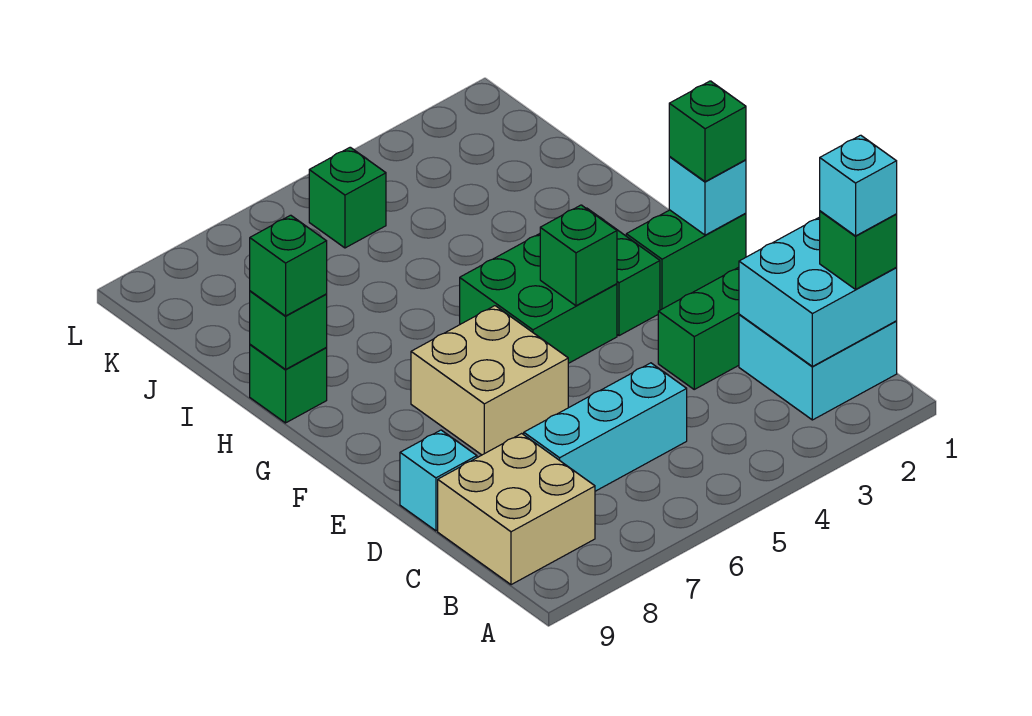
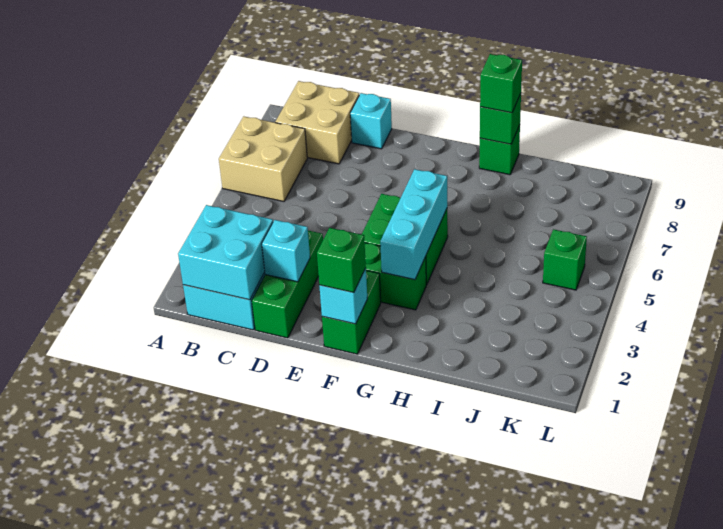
green brick B1 level 3 -> none
cyan brick B1 level 4 -> cyan brick D2 level 2
cyan brick C5:C7 level 1 -> cyan brick G3:G5 level 2
tan brick E6:F7 level 1 -> tan brick A6:B7 level 1
green brick F4 level 2 -> none

